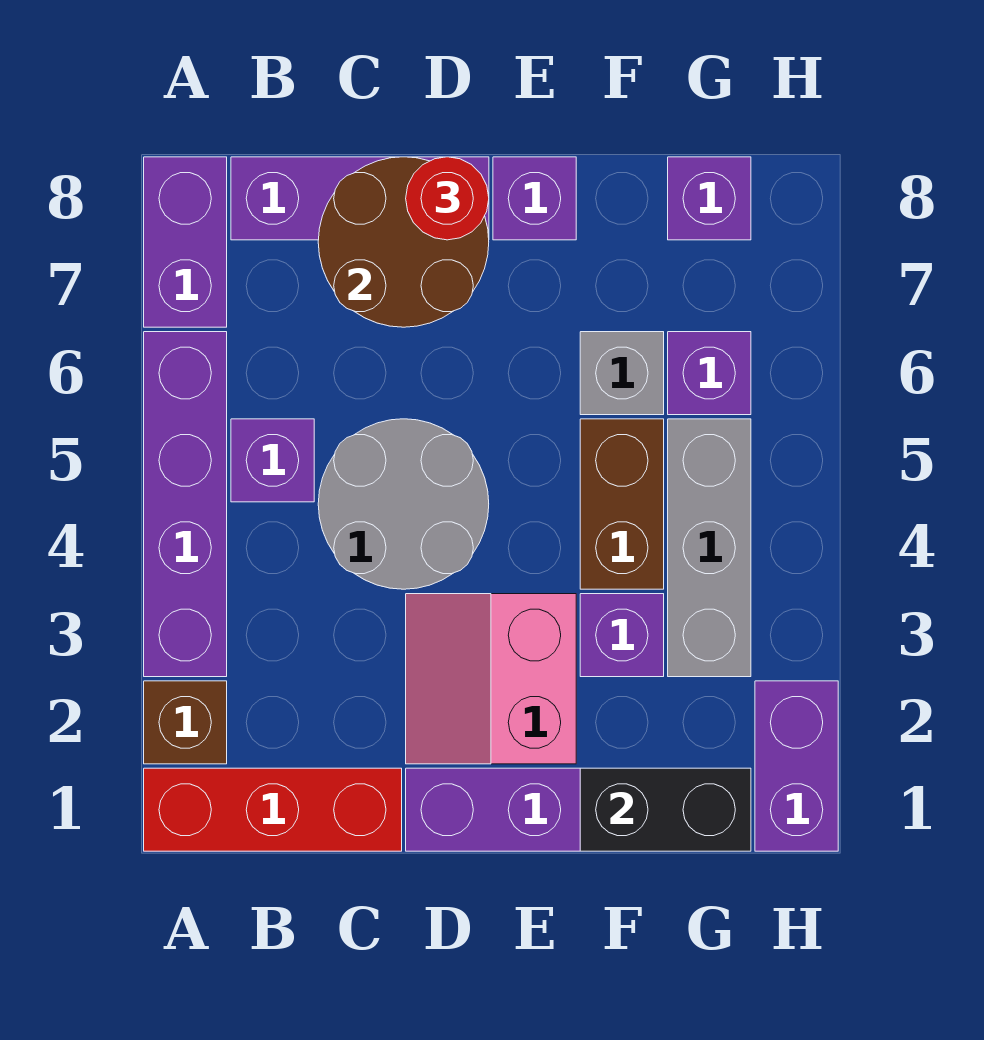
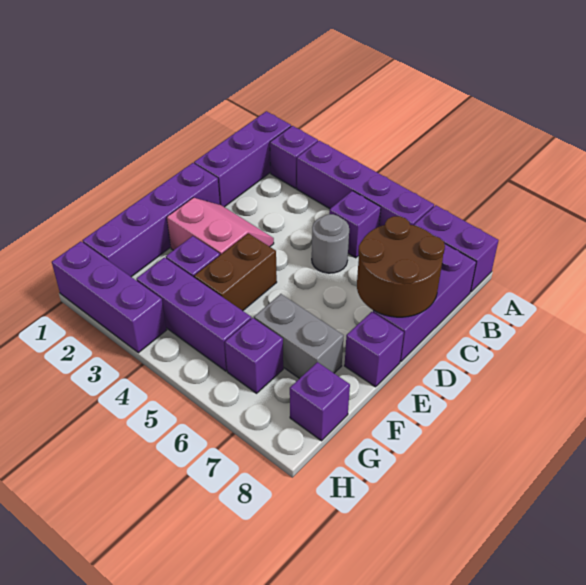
red brick A1:C1 level 1 -> purple brick A1:C1 level 1
brown brick A2 level 1 -> purple brick A2 level 1
grey round brick C4:D5 level 1 -> grey round brick C5 level 1
red round brick D8 level 3 -> none
black brick F1:G1 level 2 -> none
brown brick F4:F5 level 1 -> brown brick E4:F4 level 1
grey brick F6 level 1 -> grey brick F6:F7 level 1
grey brick G3:G5 level 1 -> purple brick G3:G5 level 1
purple brick H1:H2 level 1 -> purple brick H1:H3 level 1

